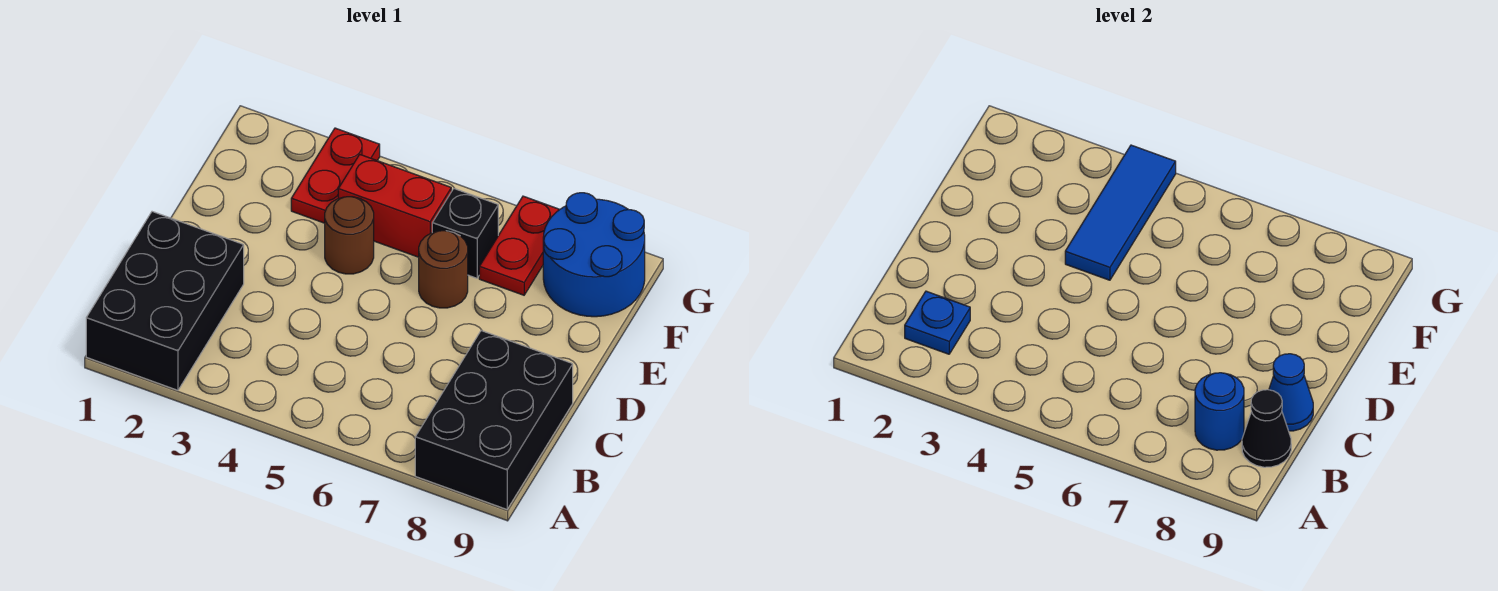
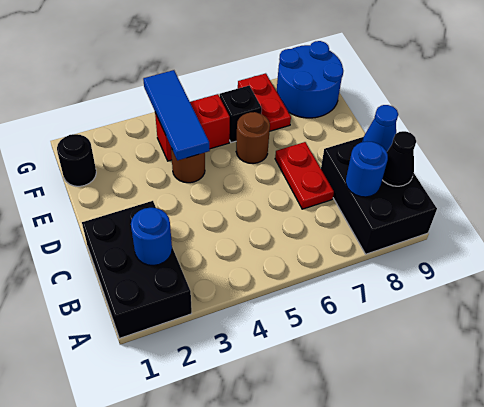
blue plate B2 level 2 -> blue round brick B2 level 2
none -> black round brick F1 level 1
red plate F3:G3 level 1 -> red plate C7:D7 level 1

